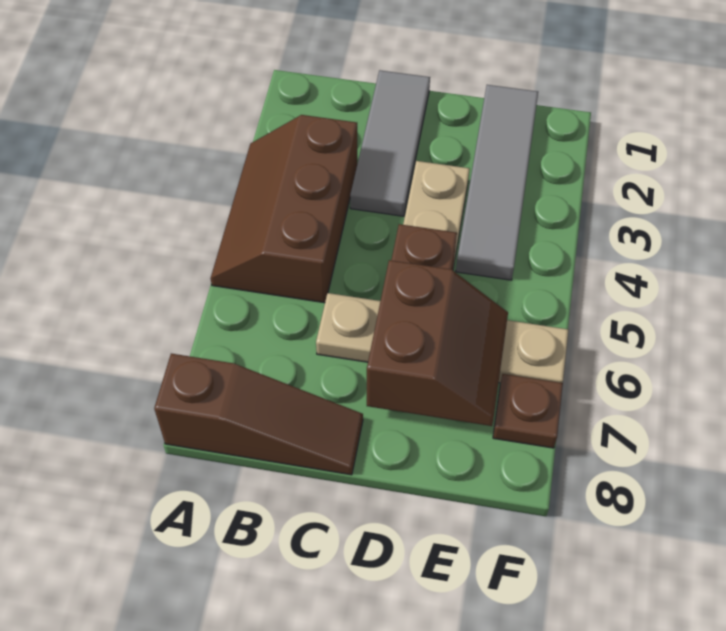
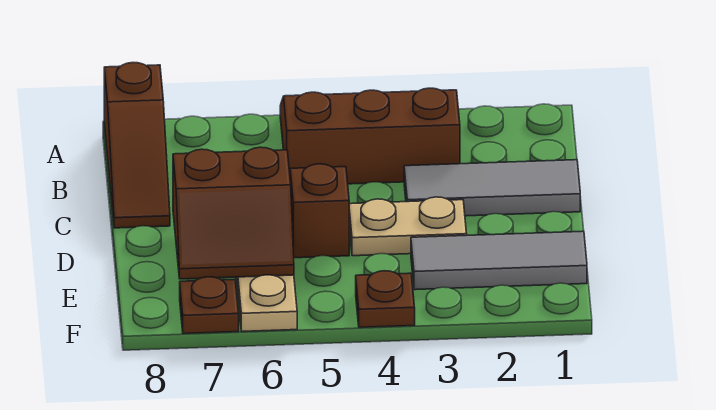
grey tile E1:E4 level 1 -> grey tile E1:E3 level 1
none -> brown plate F4 level 1

